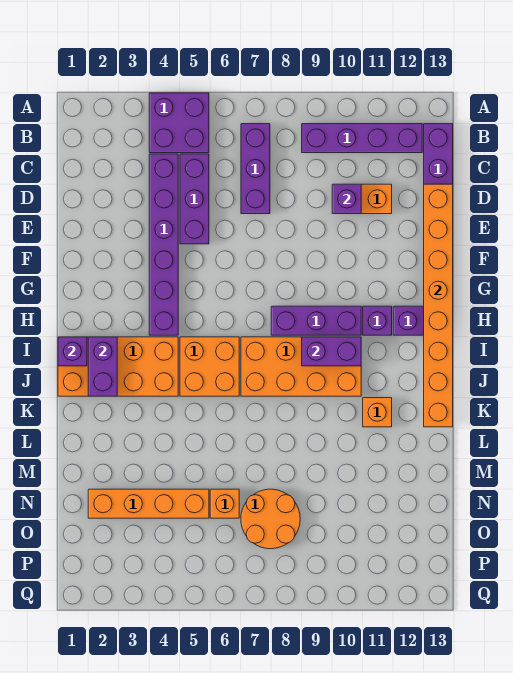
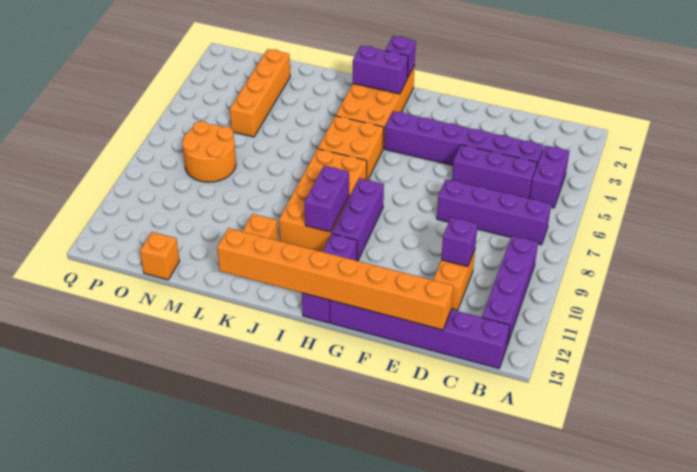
purple brick A4:B5 level 1 -> purple brick B4:B5 level 1
purple brick B7:D7 level 1 -> purple brick B7:E7 level 1
orange brick N6 level 1 -> orange brick N13 level 1

